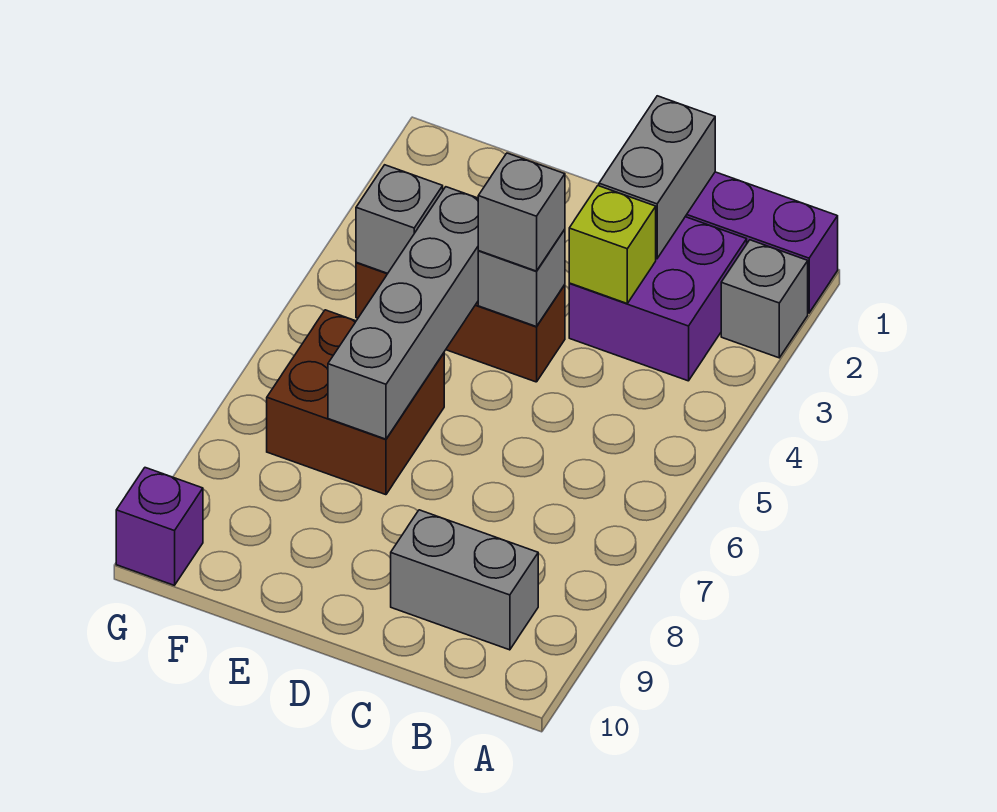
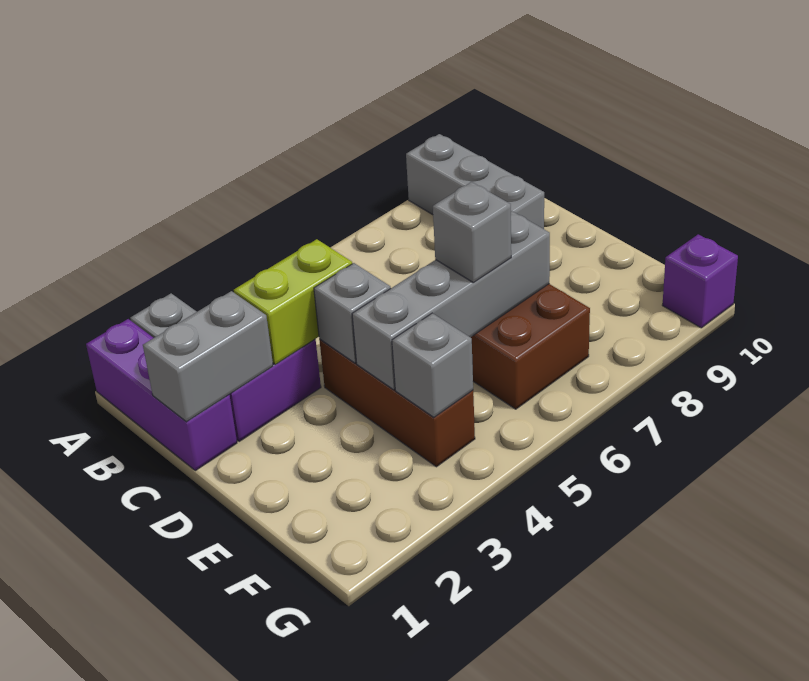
grey brick B9:C9 level 1 -> grey brick A9:C9 level 1
lime brick C3 level 2 -> lime brick C3:C4 level 2
grey brick D4 level 3 -> grey brick E6 level 3

